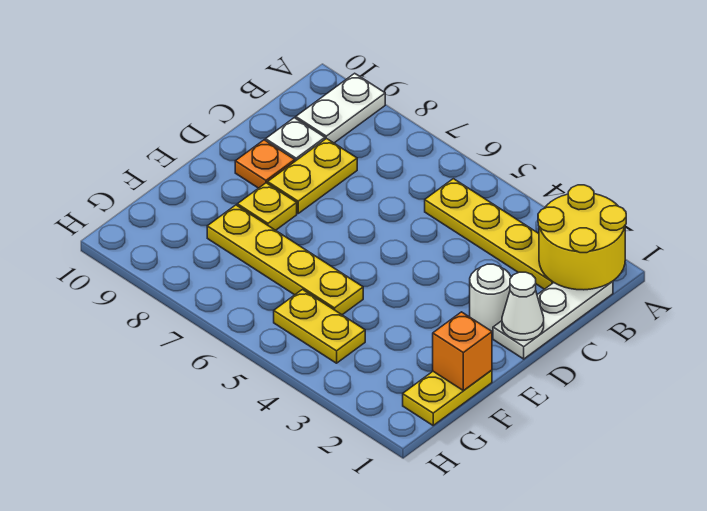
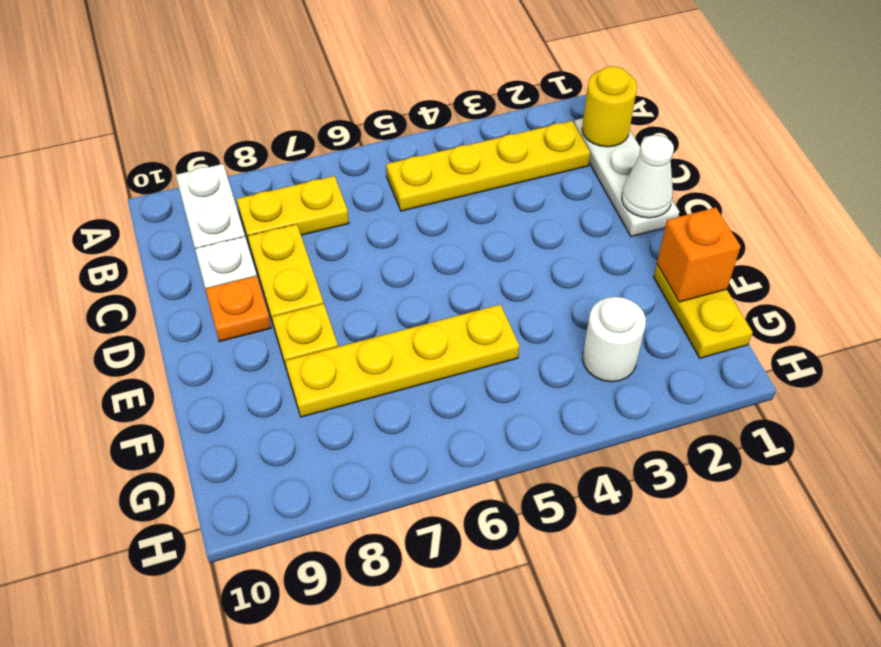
yellow round brick A1:B2 level 2 -> yellow round brick B1 level 2
white round brick D2 level 1 -> white round brick G3 level 1
yellow plate G4:G5 level 1 -> yellow plate B7:B8 level 1

